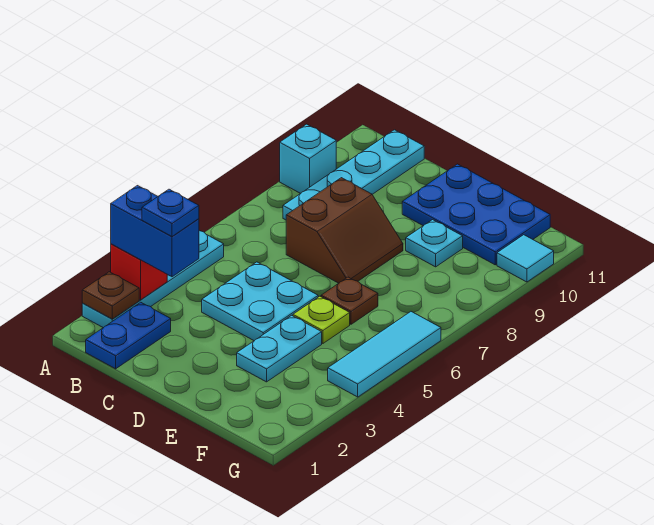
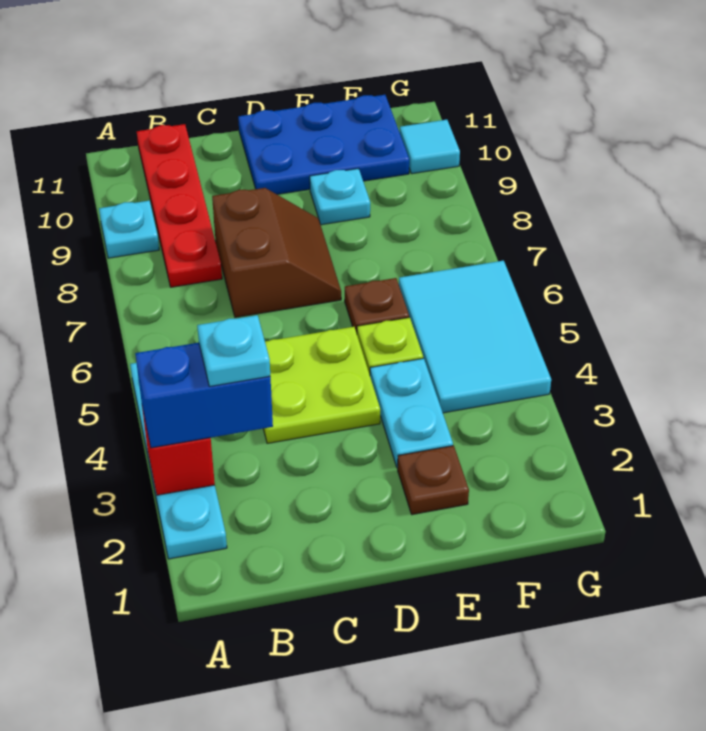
brown plate A2 level 2 -> brown plate E2 level 1
cyan brick A9 level 1 -> cyan plate A9 level 1
blue plate B1:B2 level 1 -> none
blue plate B3 level 4 -> cyan plate B3 level 4
cyan plate B8:B11 level 1 -> red plate B8:B11 level 1
cyan plate C4:D5 level 1 -> lime plate C4:D5 level 1
cyan tile G4:G6 level 1 -> cyan tile F4:G6 level 1

